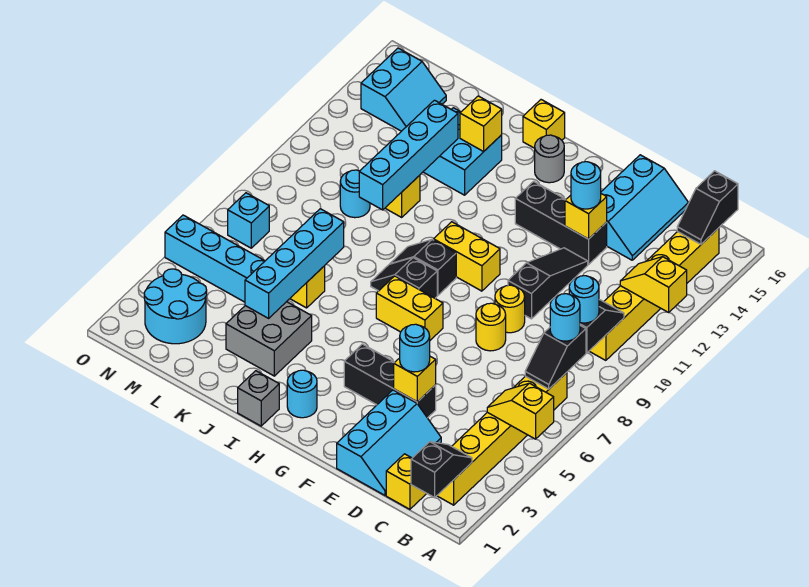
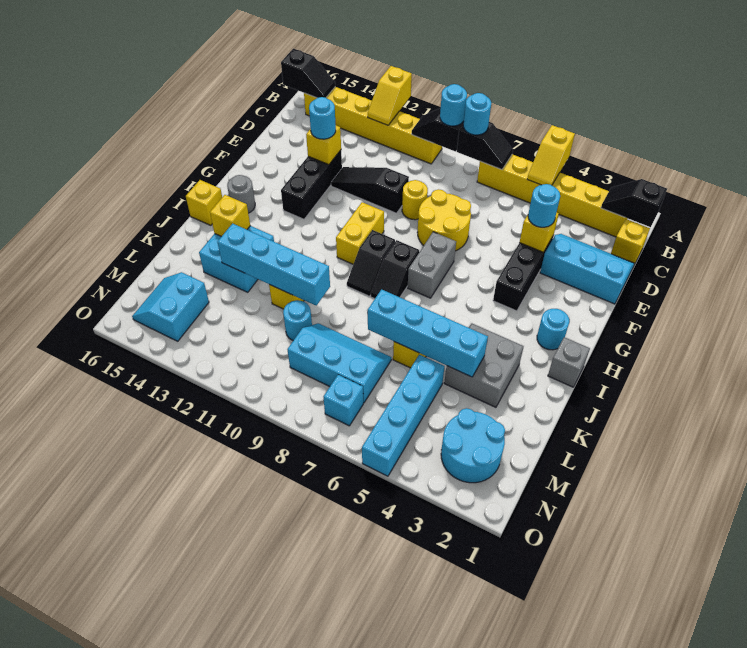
cyan slope D14:E16 level 1 top E -> cyan slope L7:M9 level 1 top M
yellow round brick E8 level 1 -> yellow round brick E7:F8 level 1
yellow brick G7:H7 level 1 -> grey brick G7:H7 level 1
cyan slope M14:N15 level 1 top N -> cyan slope M14:N15 level 1 top 14

